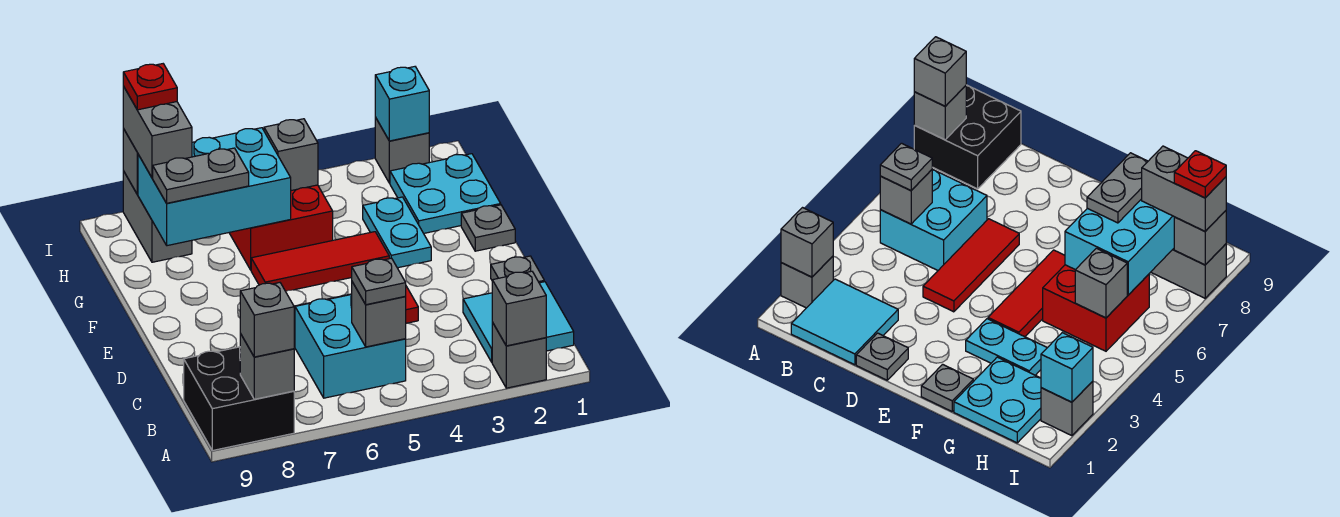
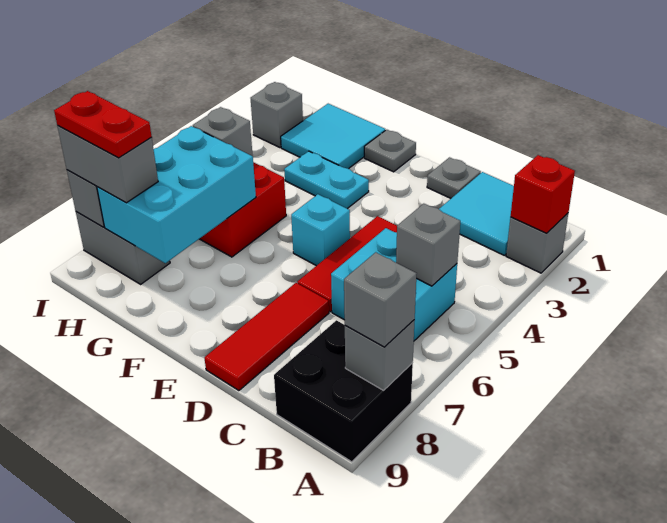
grey brick A2 level 2 -> red brick A2 level 2
grey plate B5 level 3 -> none
red tile F4:F6 level 1 -> red tile D7:D9 level 1
cyan plate G1:H2 level 1 -> cyan tile G1:H2 level 1
grey plate G7:G8 level 3 -> none
cyan brick I2 level 2 -> cyan brick E5 level 1
red plate I8 level 4 -> red plate H8:I8 level 4

